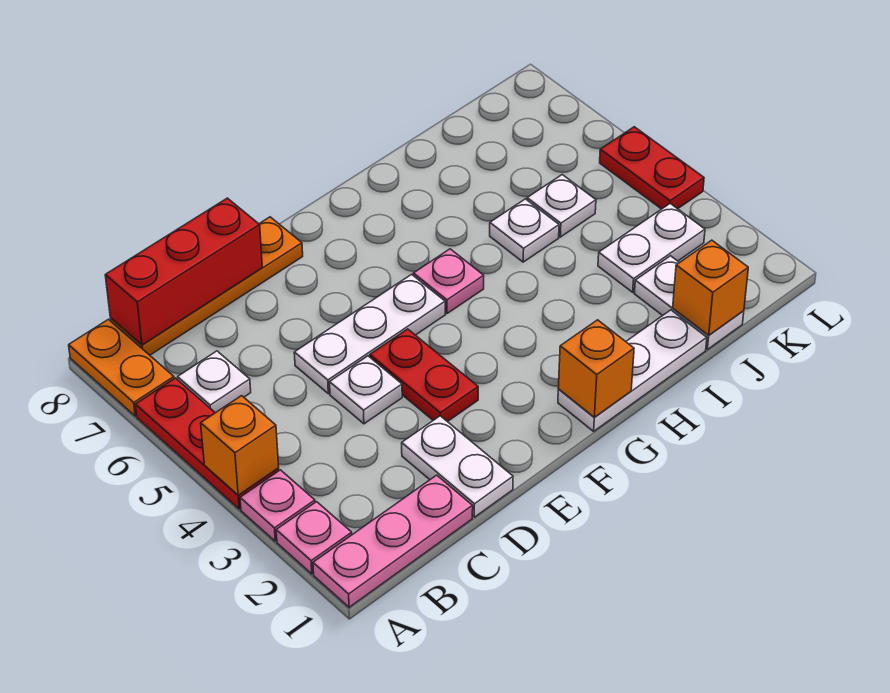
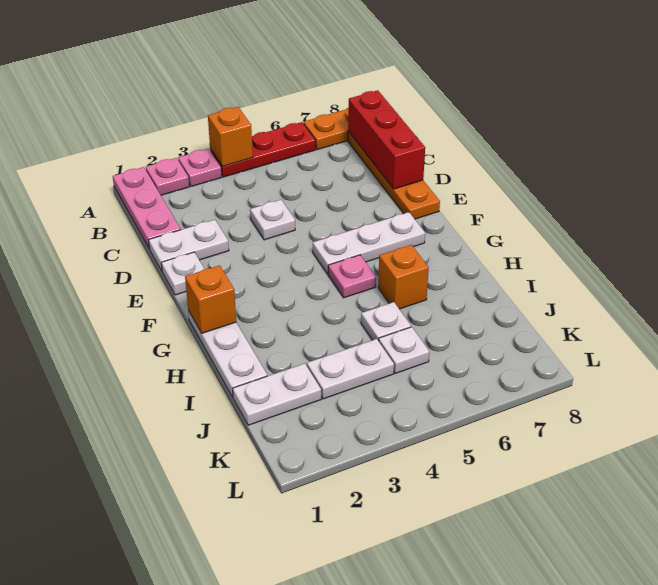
white plate B6 level 1 -> white plate E1 level 1
white plate D5:F5 level 1 -> white plate F5:F7 level 1
red plate E3:E4 level 1 -> none
orange brick J1 level 2 -> orange brick H6 level 1
white plate J3:K3 level 1 -> white plate J3:J4 level 1
red plate L4:L5 level 1 -> none

